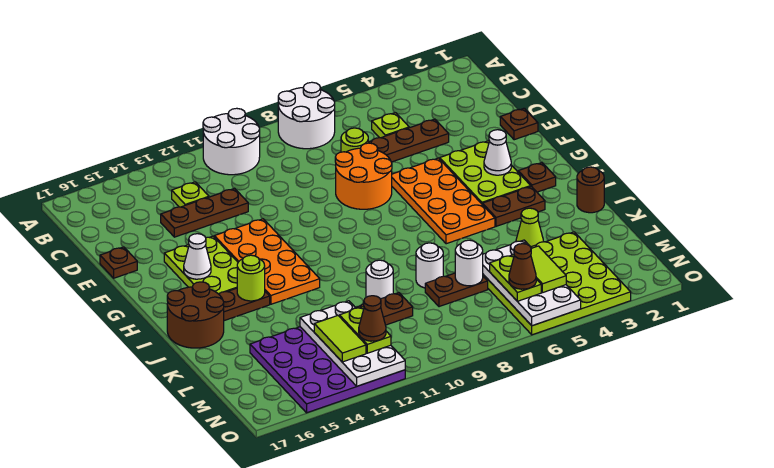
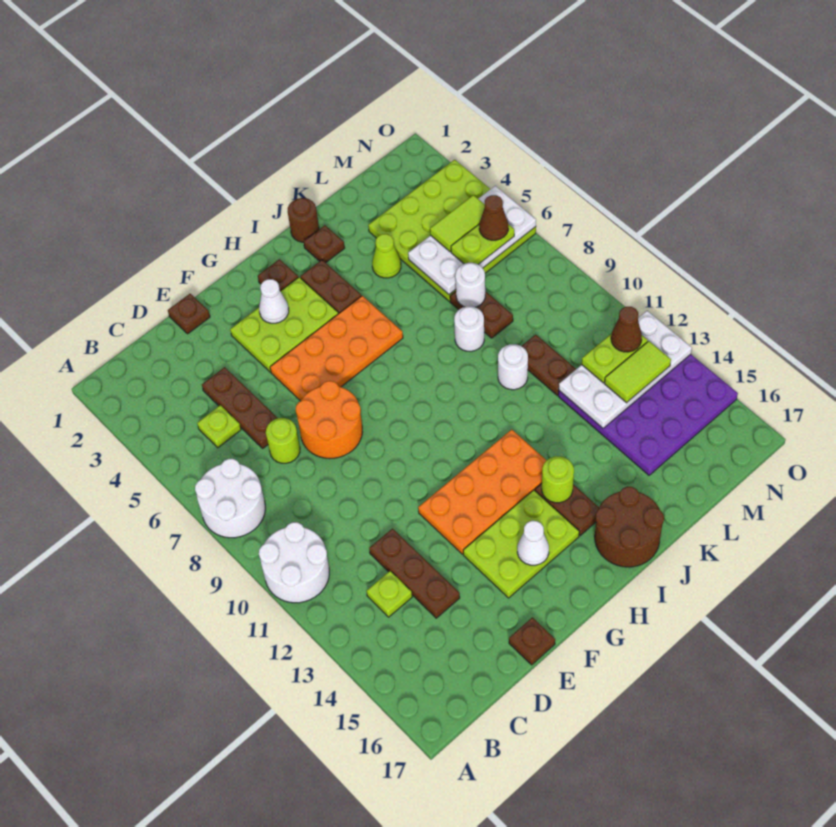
none -> brown plate J2 level 1

